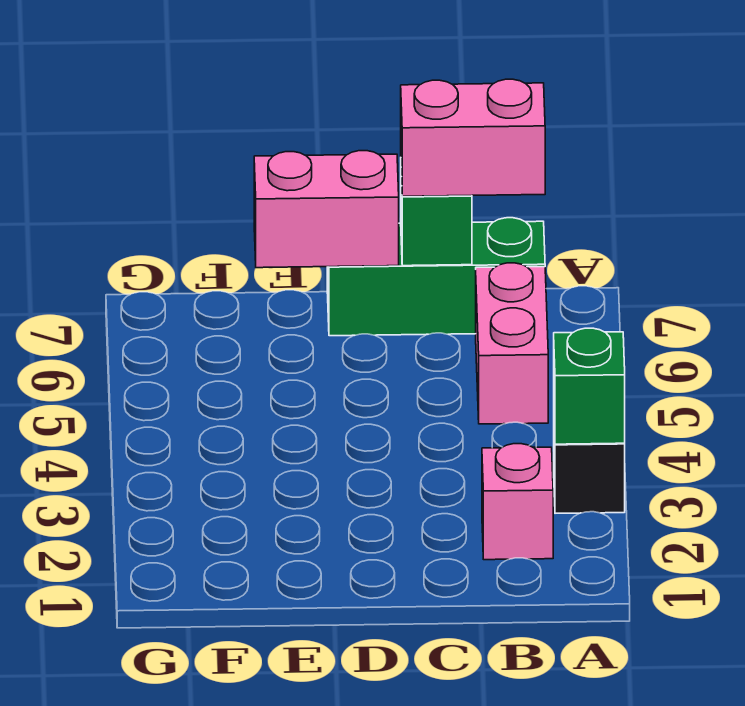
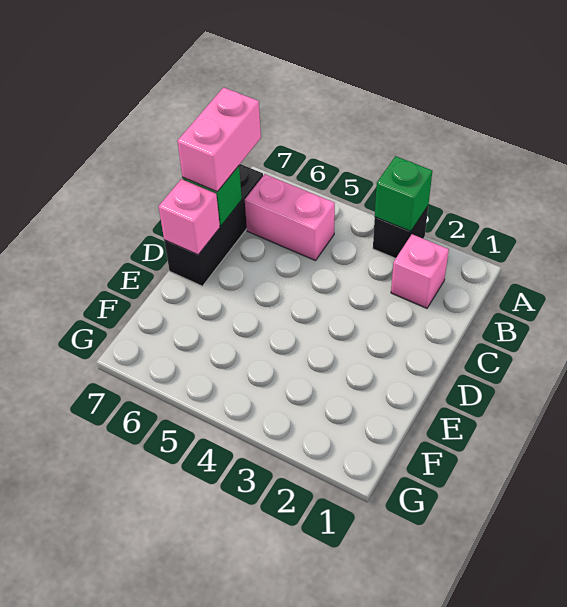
green brick B7:D7 level 1 -> black brick B7:D7 level 1
pink brick D7:E7 level 2 -> pink brick D7 level 2

